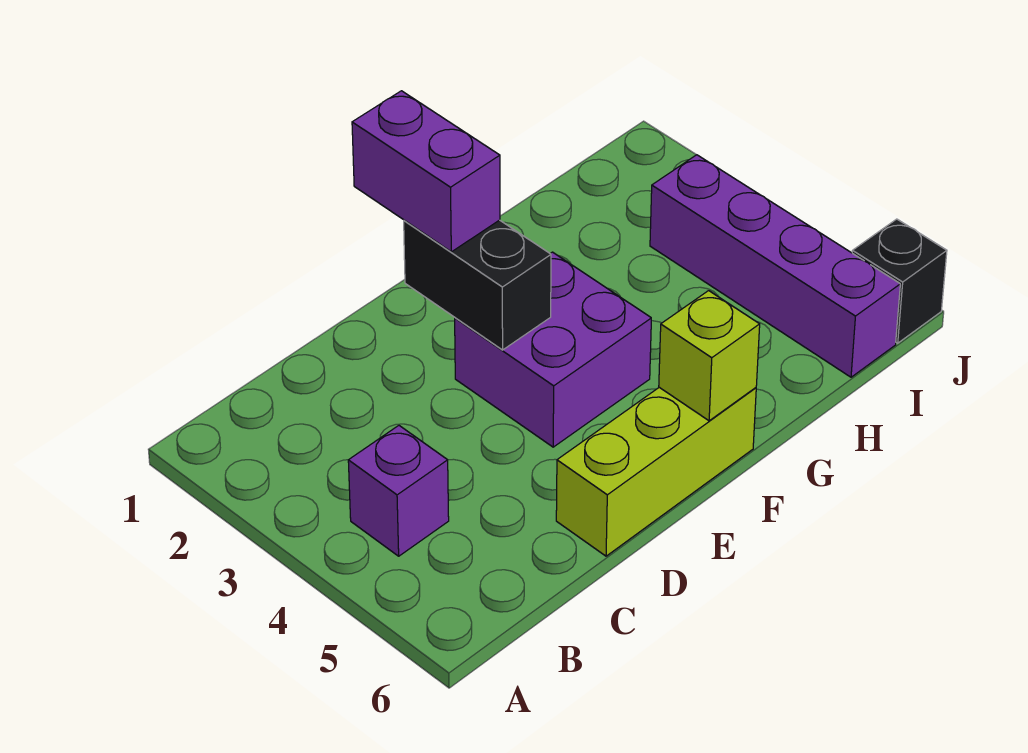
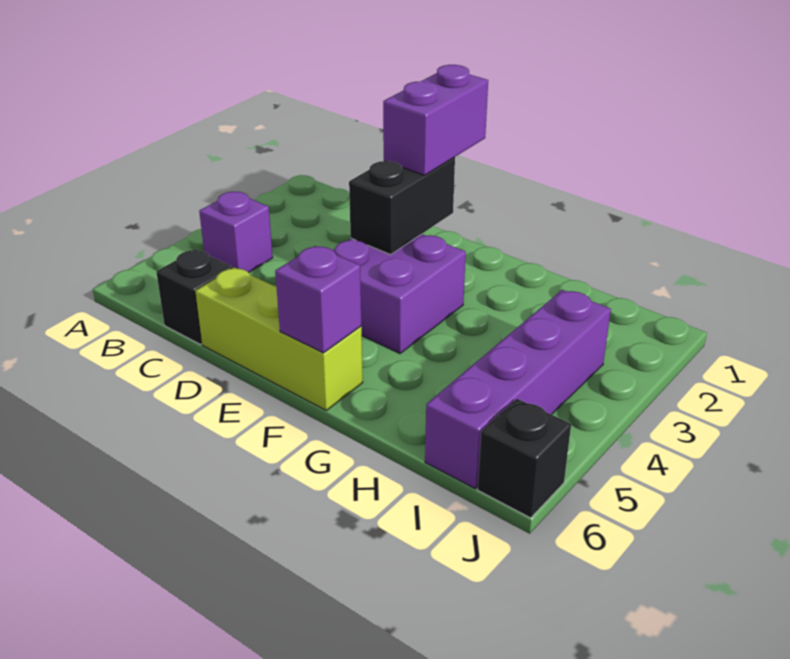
none -> black brick C6 level 1
lime brick F6 level 2 -> purple brick F6 level 2

